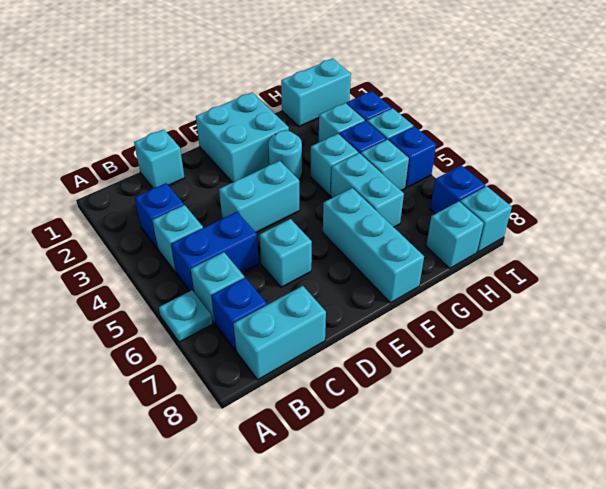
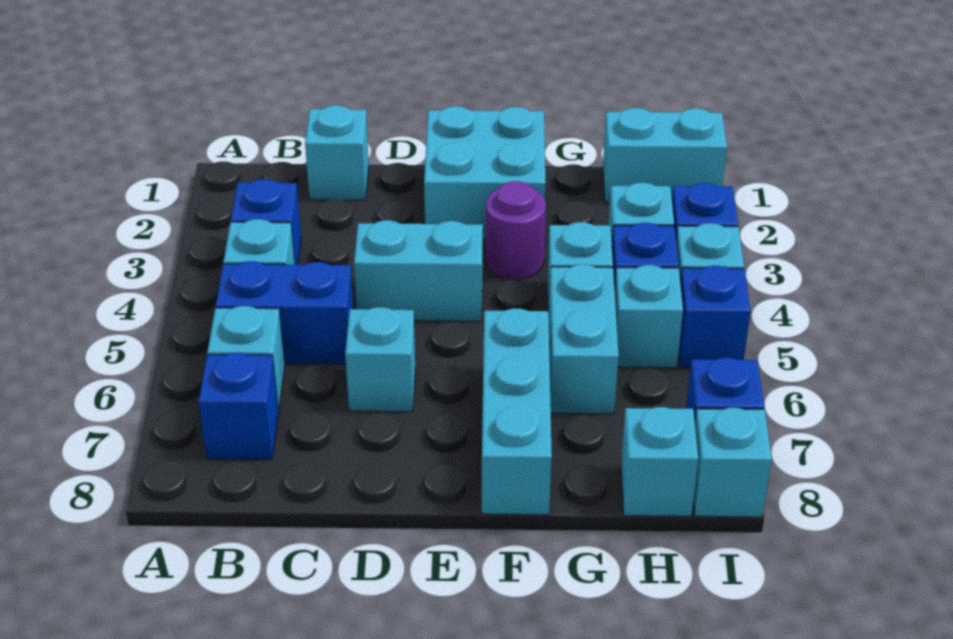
cyan plate A6 level 1 -> none
cyan brick B8:C8 level 1 -> none
cyan round brick F3 level 1 -> purple round brick F3 level 1

